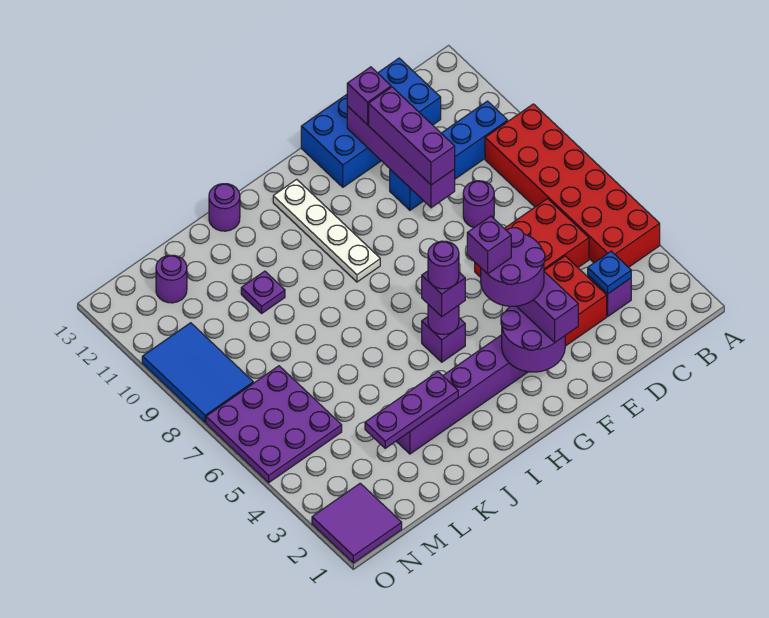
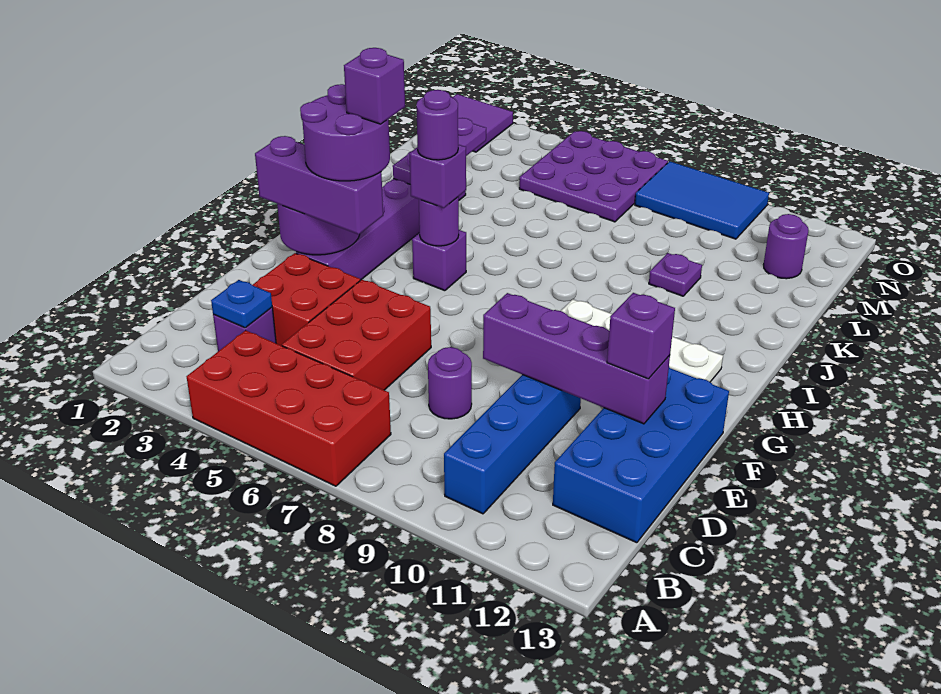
red brick A4:B9 level 1 -> red brick A4:B7 level 1
purple brick E9:E11 level 3 -> none
purple round brick J13 level 1 -> none

